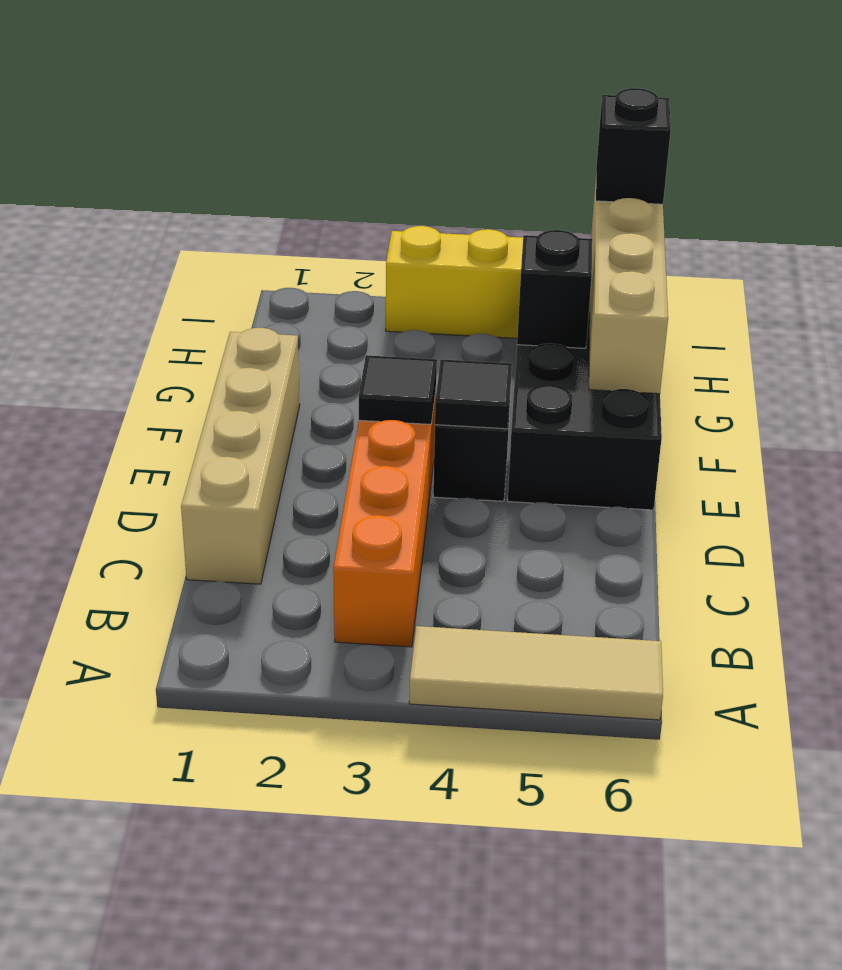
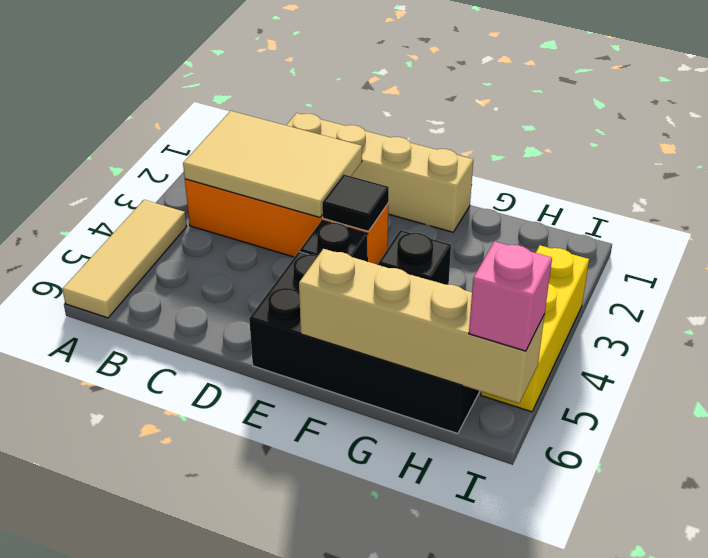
none -> tan tile B2:D3 level 2
black tile E4 level 2 -> none
black brick I6 level 3 -> pink brick I6 level 3

